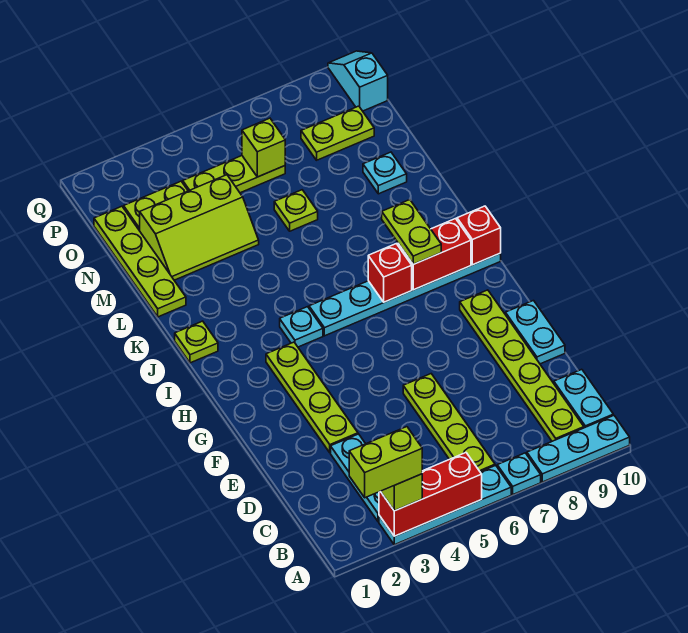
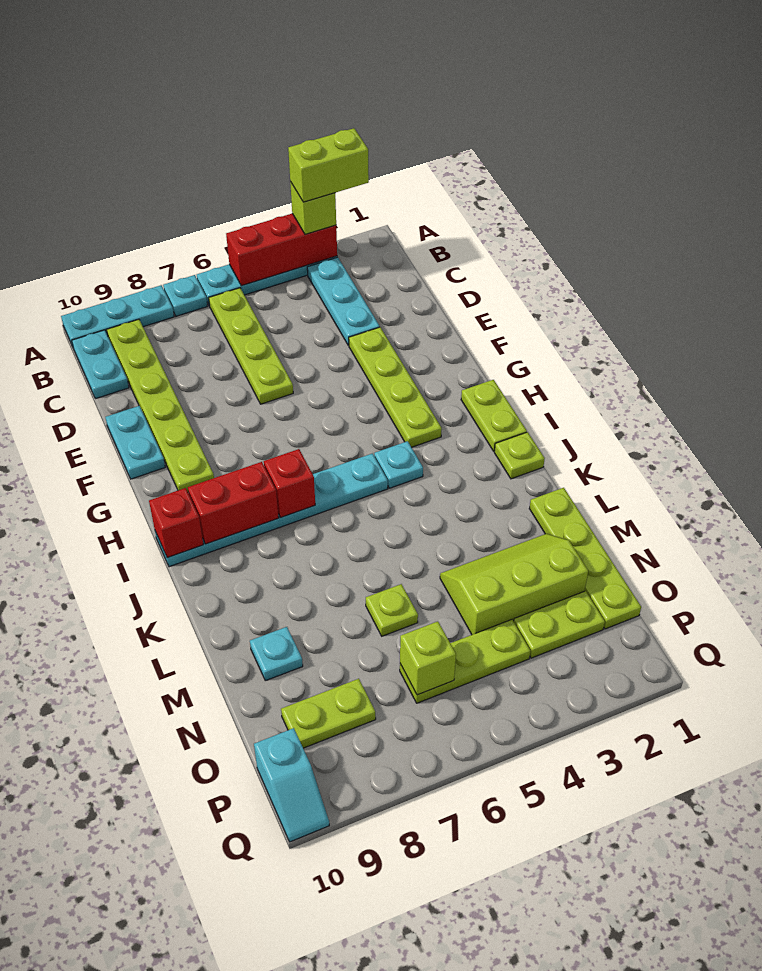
lime plate I8:J8 level 3 -> lime plate H1:I1 level 1

